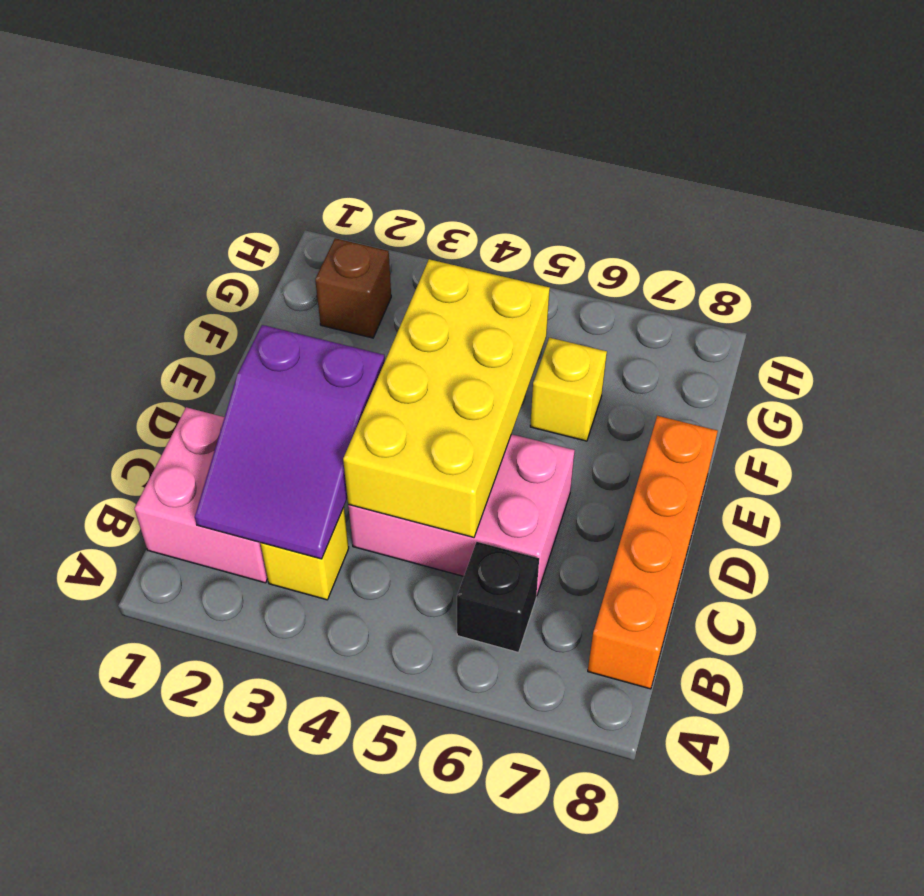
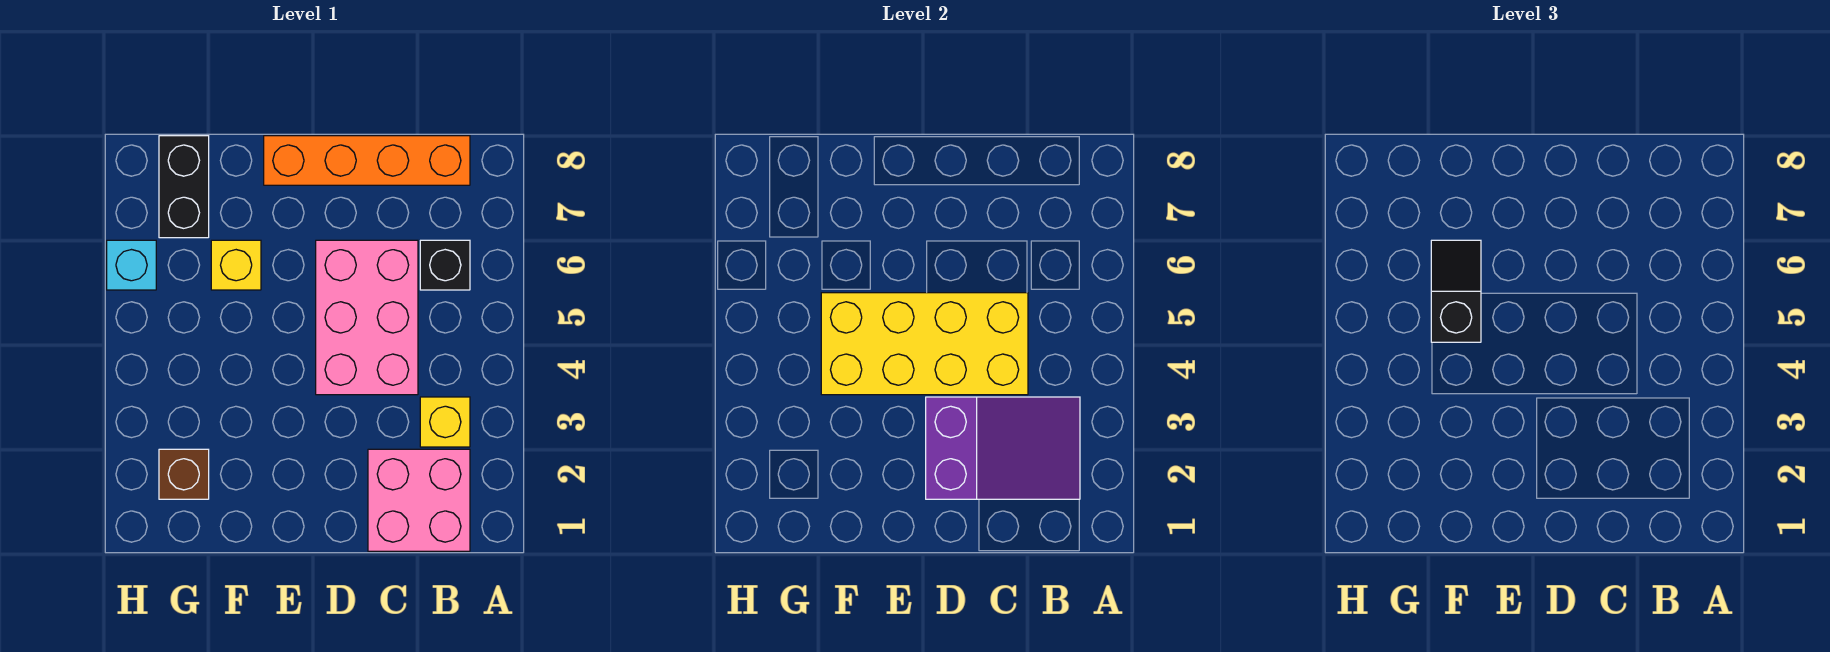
none -> black slope F5:F6 level 3 top 5
none -> black brick G7:G8 level 1
none -> cyan brick H6 level 1

